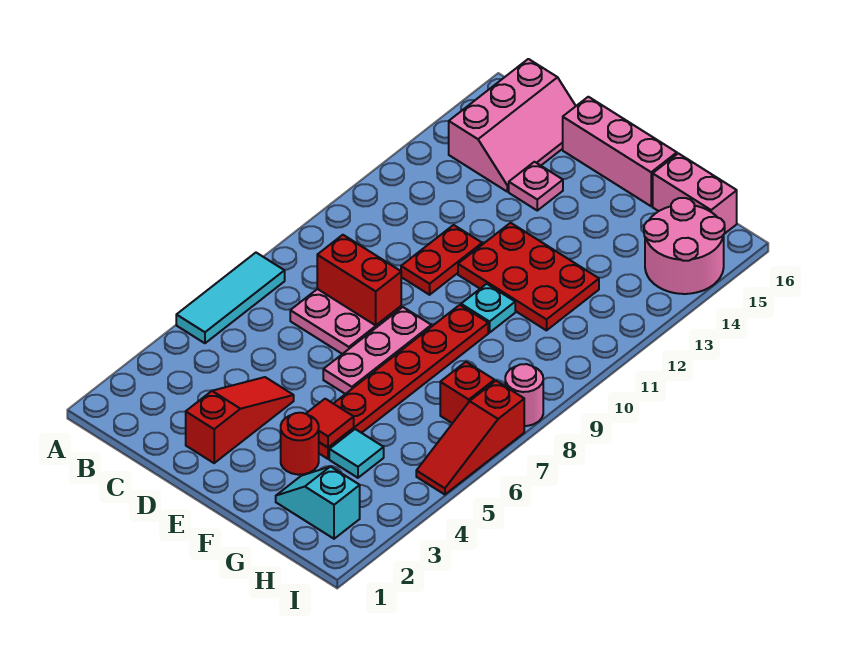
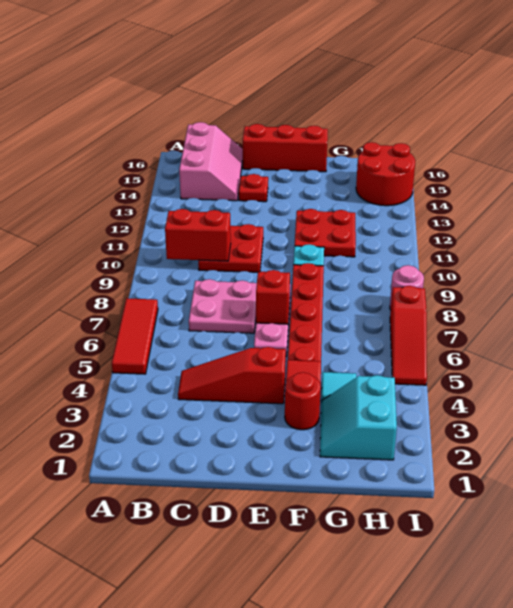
cyan tile A5:A7 level 1 -> red tile A5:A7 level 1
red brick C8:D8 level 2 -> red brick B10:C10 level 2
red slope D2:D4 level 1 top 2 -> red slope C4:E4 level 1 top E
red plate D10:D11 level 1 -> red plate C10:D11 level 1
pink plate D14 level 1 -> red plate D14 level 1
pink brick D16:F16 level 1 -> red brick D16:F16 level 1
red plate E11:G12 level 1 -> red plate F11:G12 level 1
cyan slope G2:H2 level 1 top H -> cyan slope G2:H3 level 1 top H
pink brick G16:H16 level 1 -> none
red brick H7 level 1 -> red brick E7 level 2
pink round brick H14:I15 level 1 -> red round brick H14:I15 level 1

